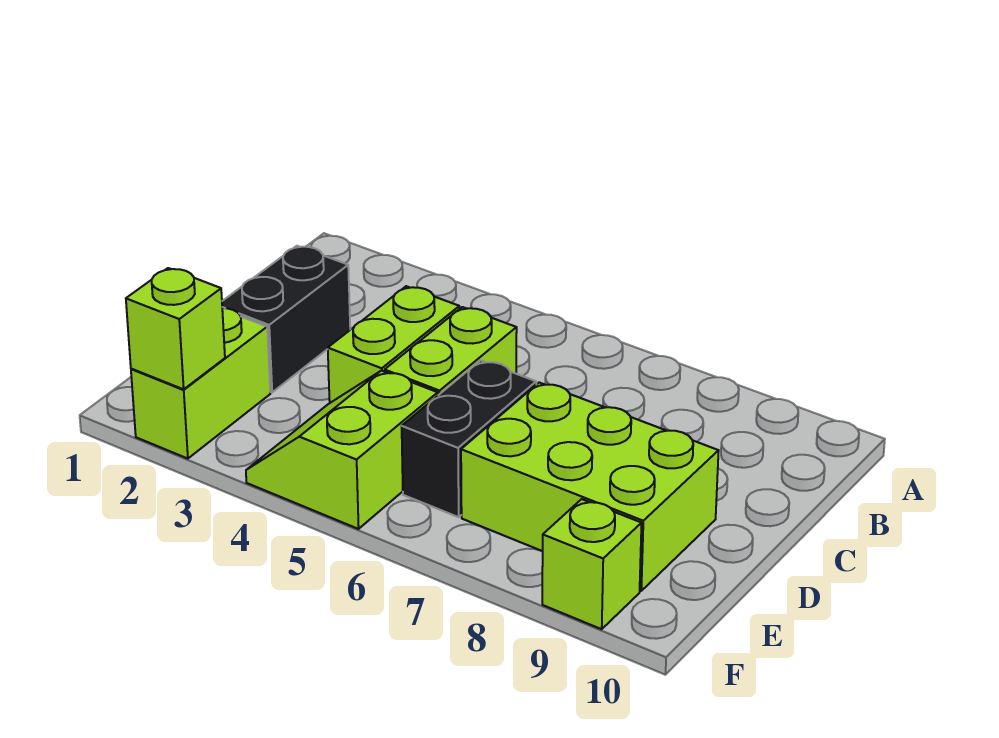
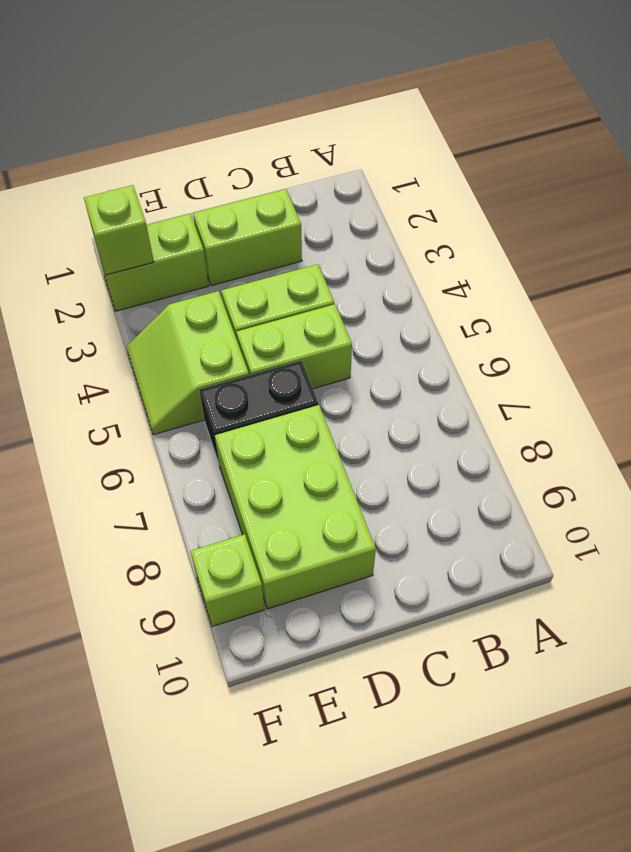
black brick C2:D2 level 1 -> lime brick C2:D2 level 1
lime slope E4:F5 level 1 top 5 -> lime slope E4:F5 level 1 top E

